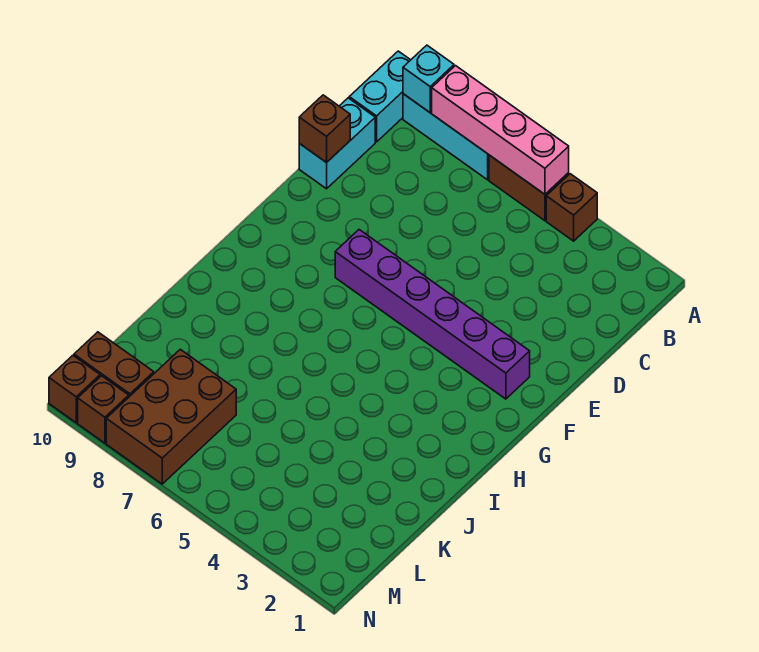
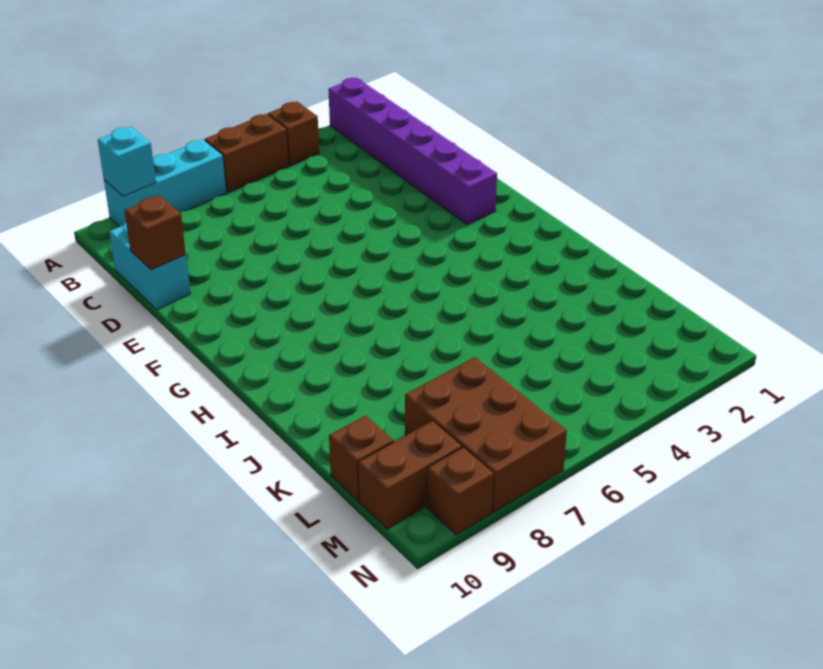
pink brick A5:A8 level 2 -> none
cyan brick A10:B10 level 1 -> none
purple brick F2:F7 level 1 -> purple brick A2:F2 level 1
brown brick N10 level 1 -> brown brick L10 level 1

